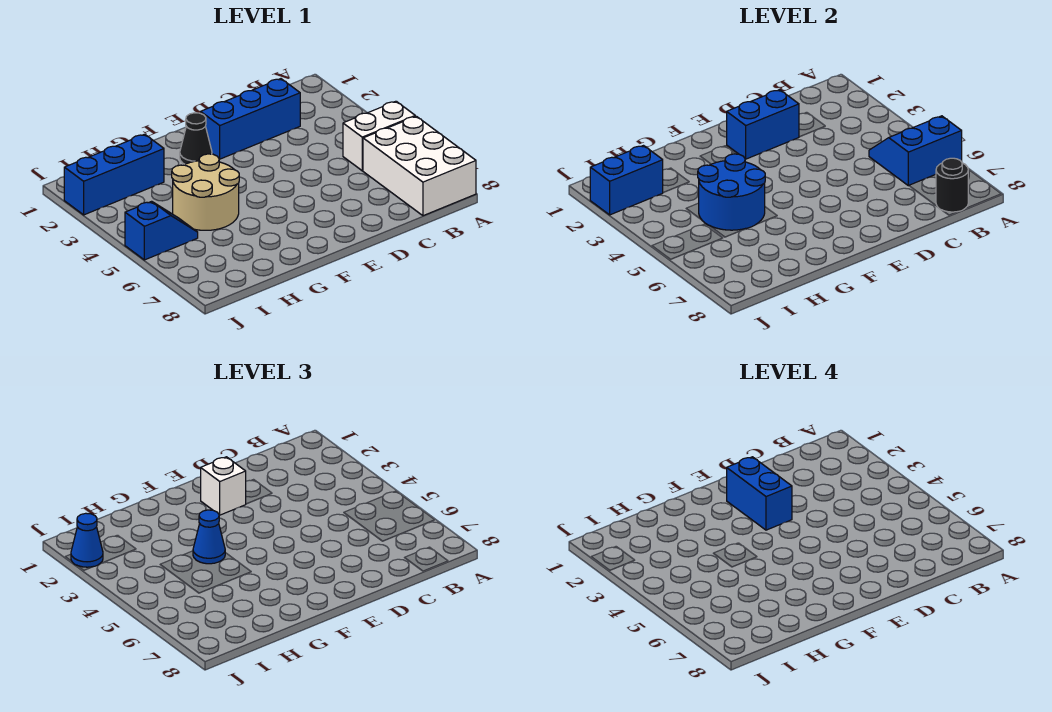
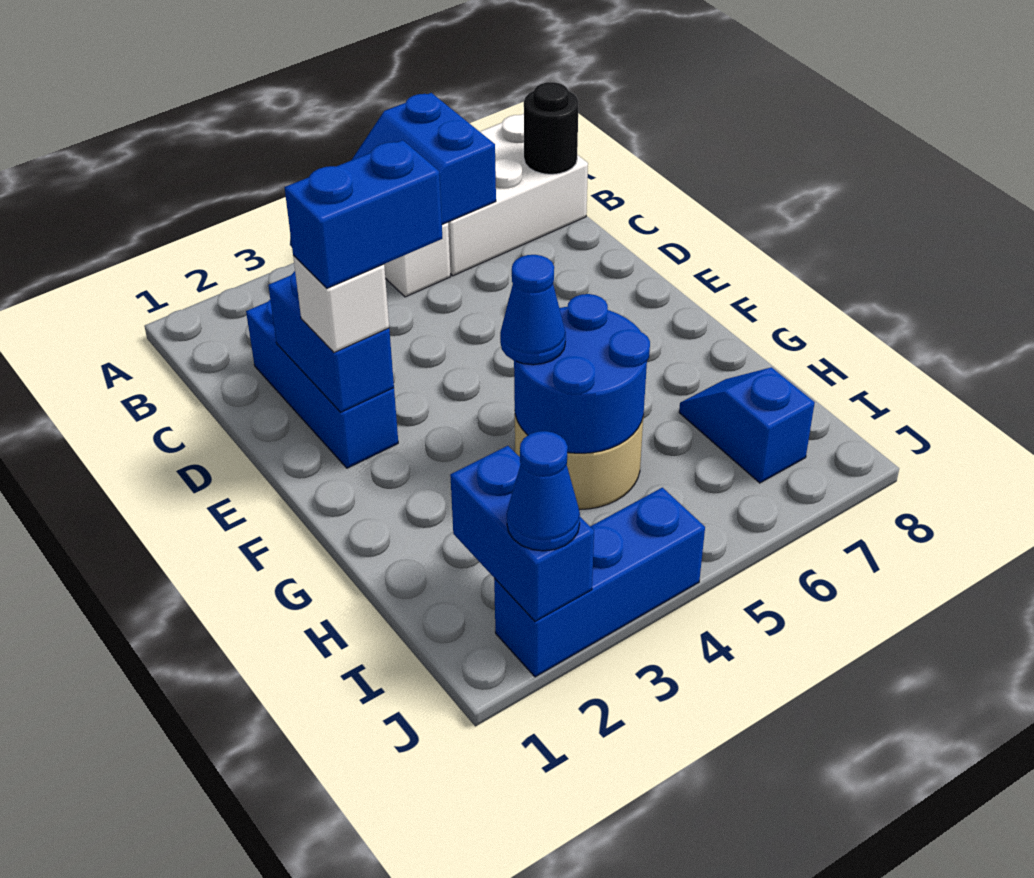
black cone F2 level 1 -> none
blue brick H2:J2 level 1 -> blue brick J2:J4 level 1
blue slope I5:J5 level 1 top J -> blue slope H7:I7 level 1 top I

